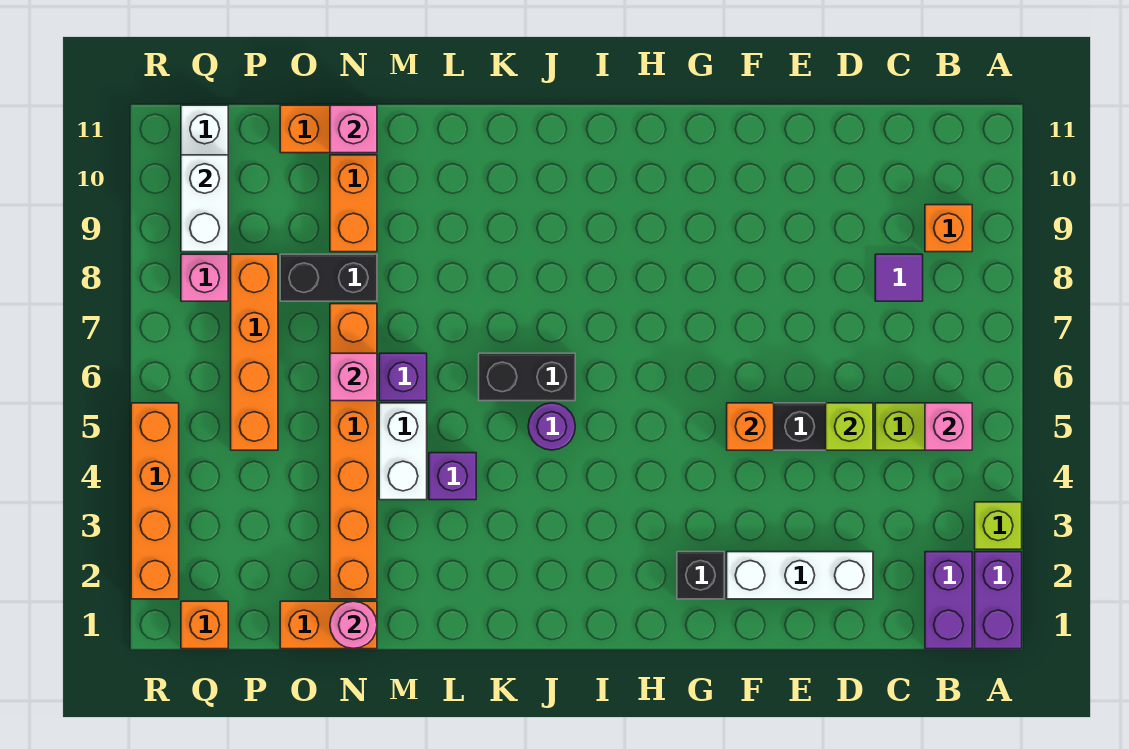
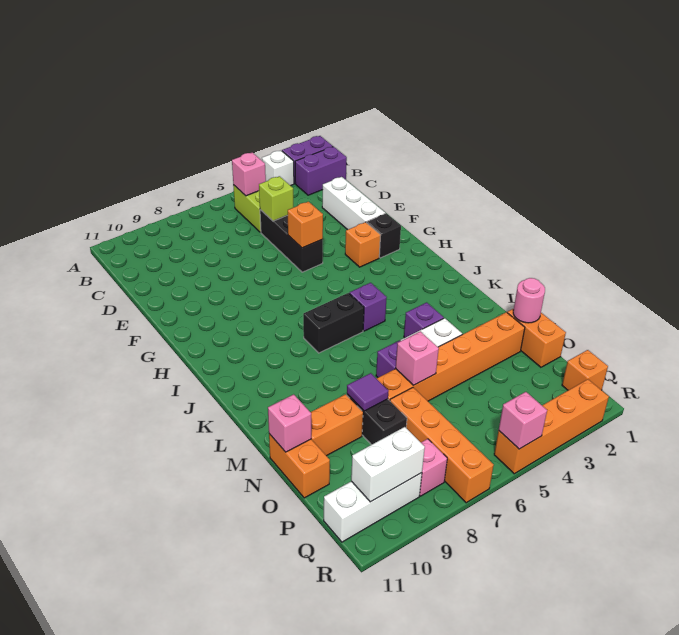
lime brick A3 level 1 -> white brick A3 level 1
orange brick B9 level 1 -> orange brick G3 level 1
purple tile C8 level 1 -> purple tile N8 level 2
purple round brick J5 level 1 -> purple brick J5 level 1
black brick J6:K6 level 1 -> black brick J6:J7 level 1
orange brick P5:P8 level 1 -> orange brick O7:R7 level 1
none -> pink brick R5 level 2

